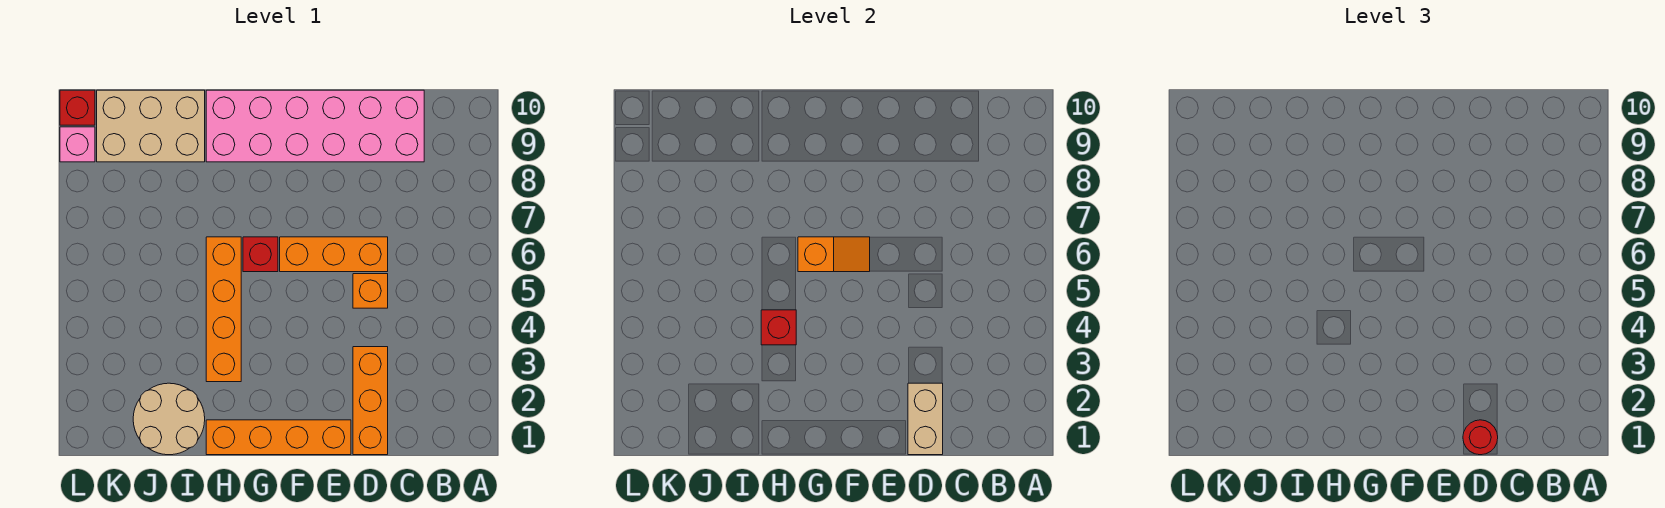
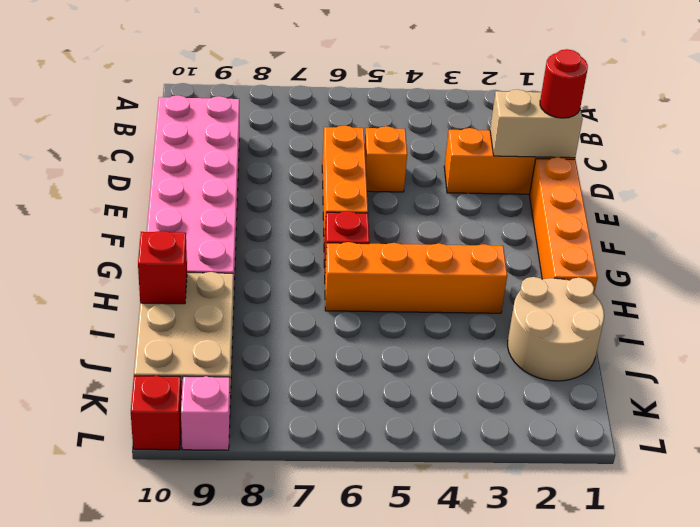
orange slope F6:G6 level 2 top G -> none
red brick H4 level 2 -> red brick I10 level 2

